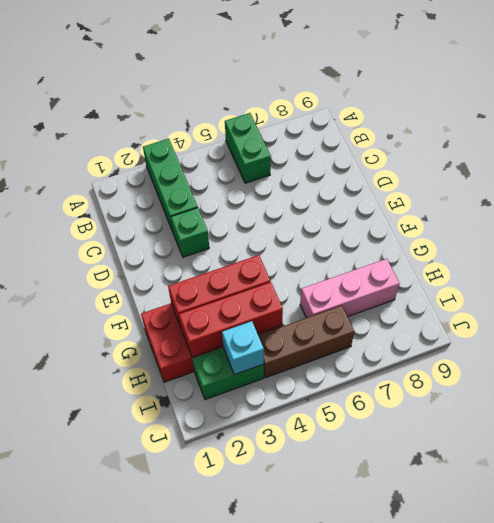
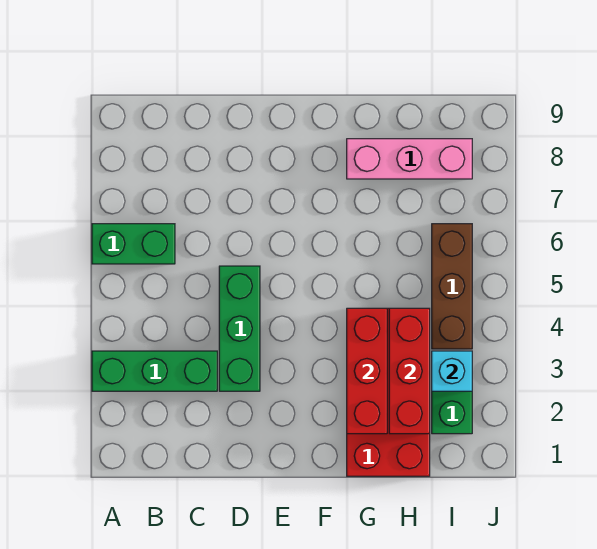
green brick D3 level 1 -> green brick D3:D5 level 1
pink brick H6:H8 level 1 -> pink brick G8:I8 level 1

